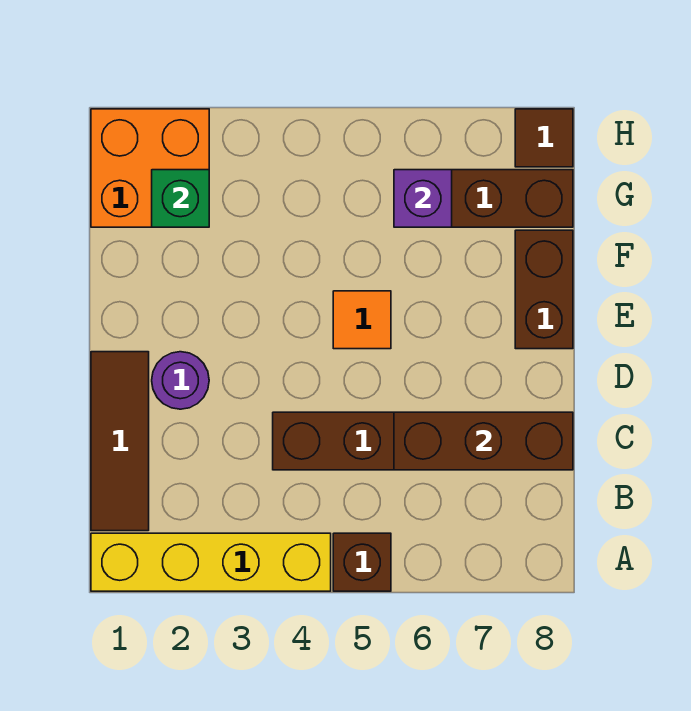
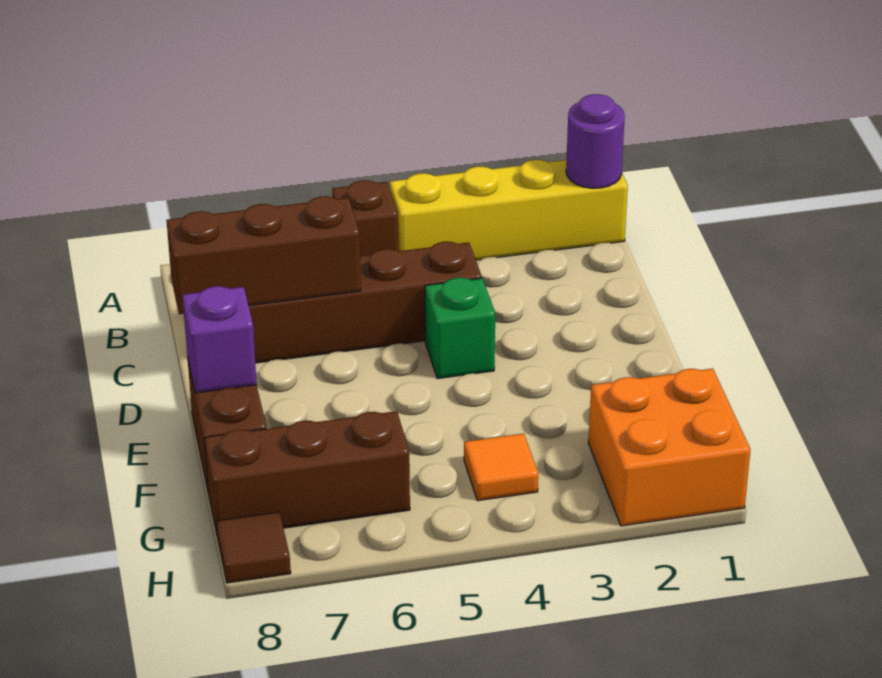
brown tile B1:D1 level 1 -> none
purple round brick D2 level 1 -> purple round brick A1 level 2
orange tile E5 level 1 -> orange tile G4 level 1
green brick G2 level 2 -> green brick D4 level 1
purple brick G6 level 2 -> purple brick E8 level 2

